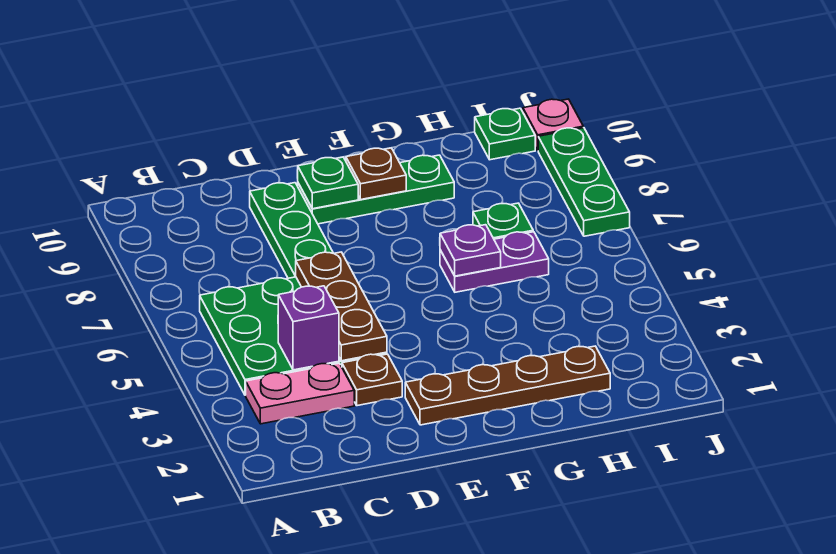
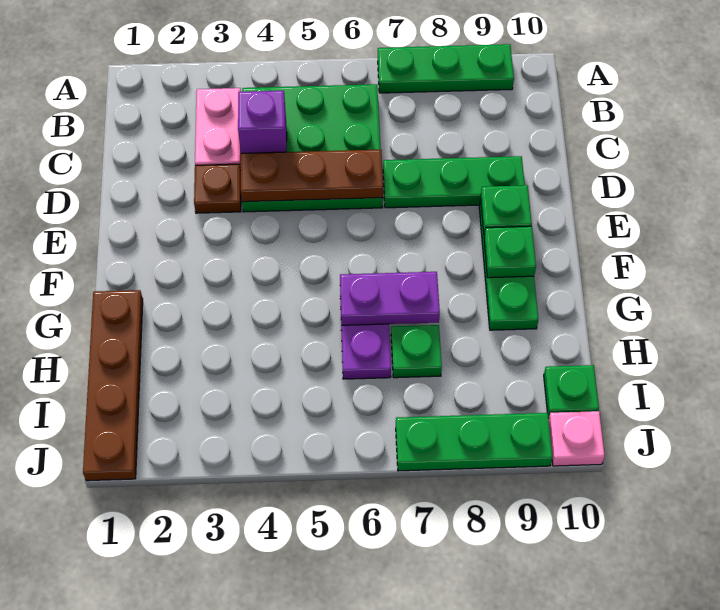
none -> green plate A7:A9 level 1
brown plate E2:H2 level 1 -> brown plate G1:J1 level 1
brown plate F9 level 2 -> green plate F9 level 2
purple plate G6 level 2 -> purple plate G6:G7 level 2

